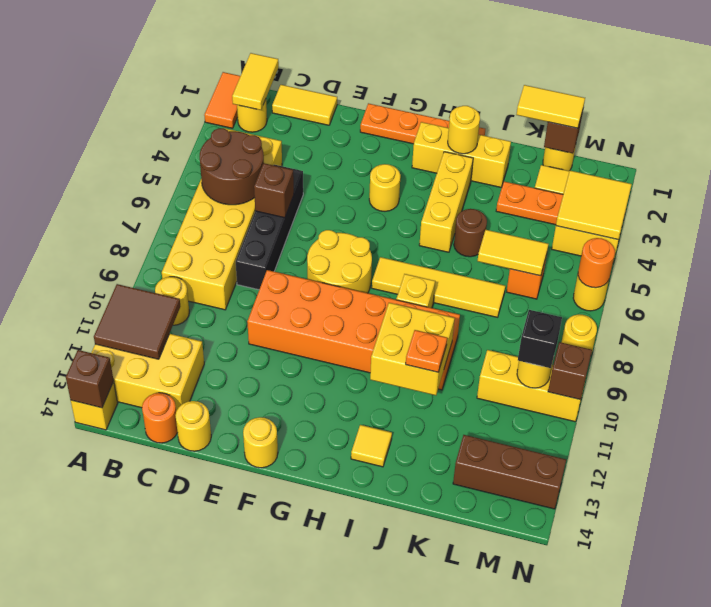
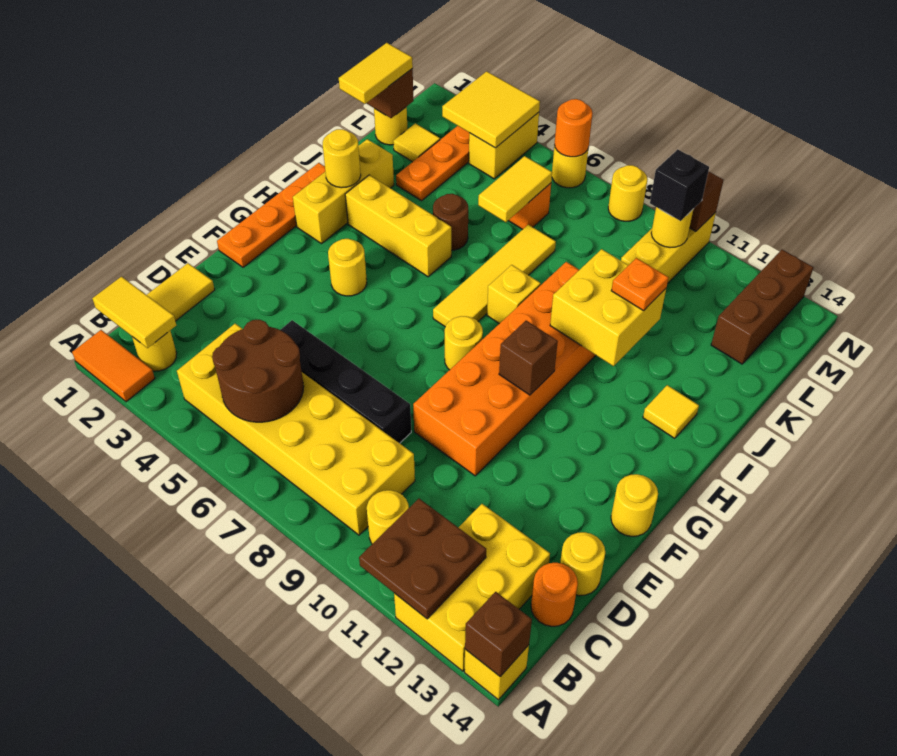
brown tile A11:B12 level 2 -> brown plate A11:B12 level 2
brown brick D6 level 2 -> brown brick G10 level 2
yellow round brick F7:G8 level 1 -> yellow round brick G8 level 1

